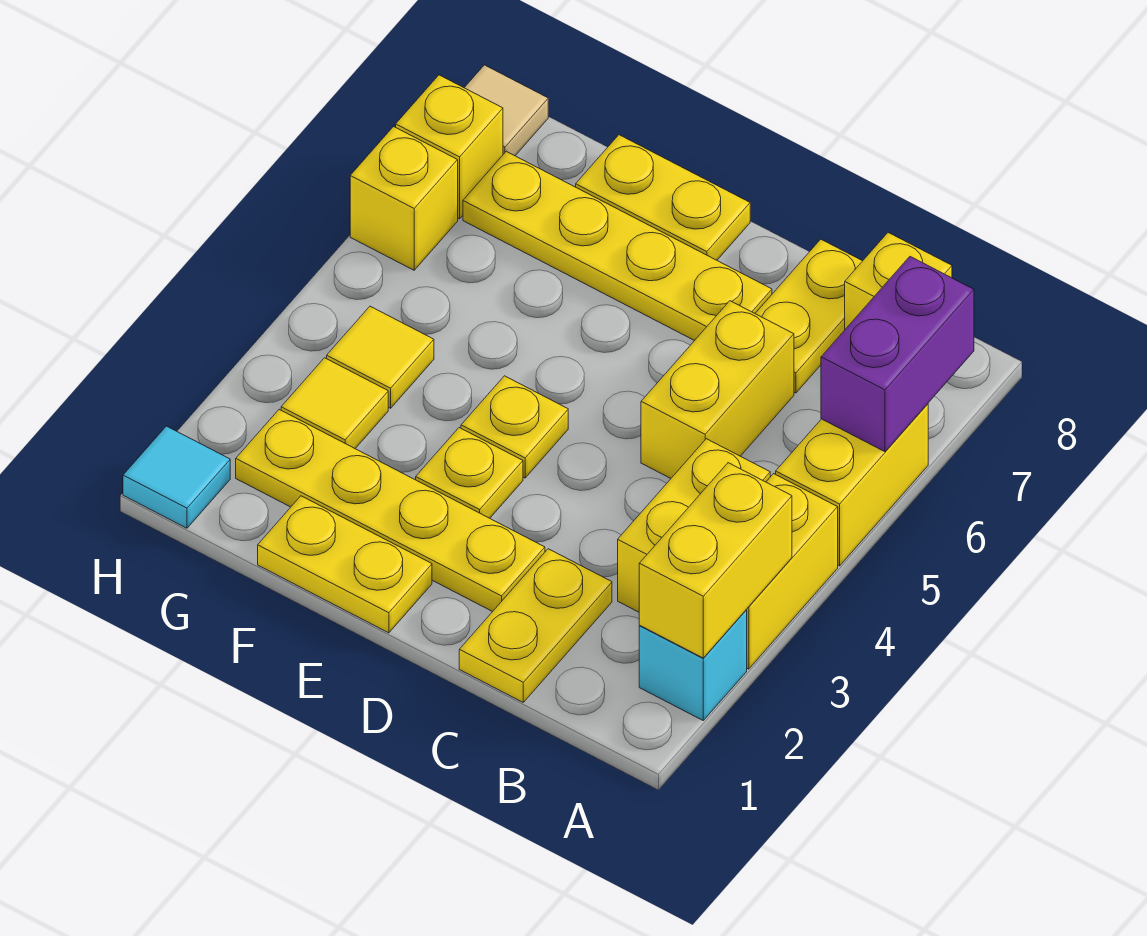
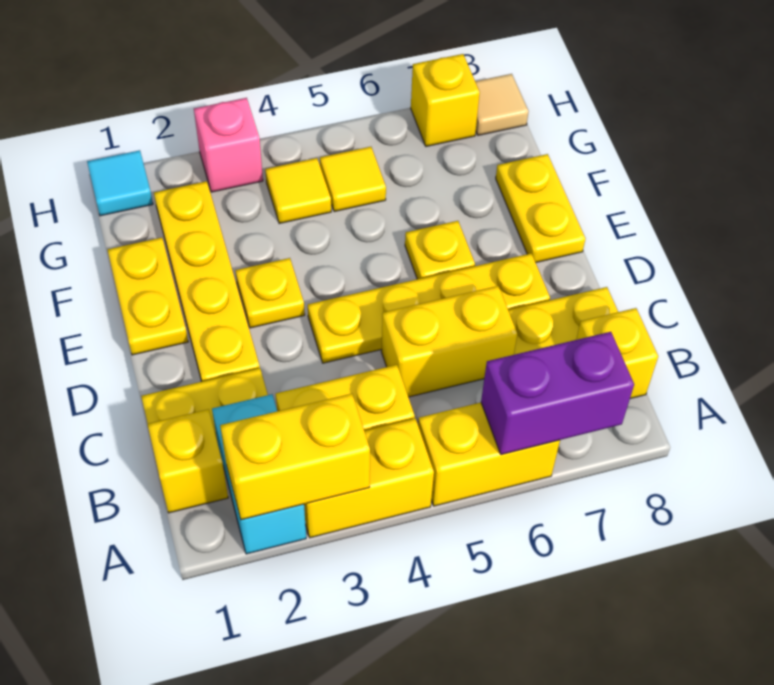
cyan brick A2 level 1 -> cyan brick A2:B2 level 1
yellow plate D7:G7 level 1 -> yellow plate D4:D7 level 1
yellow plate E4 level 1 -> yellow plate E6 level 1
yellow tile G3 level 1 -> yellow tile G5 level 1
none -> pink brick H3 level 1
yellow brick H6 level 1 -> yellow brick B1 level 1

